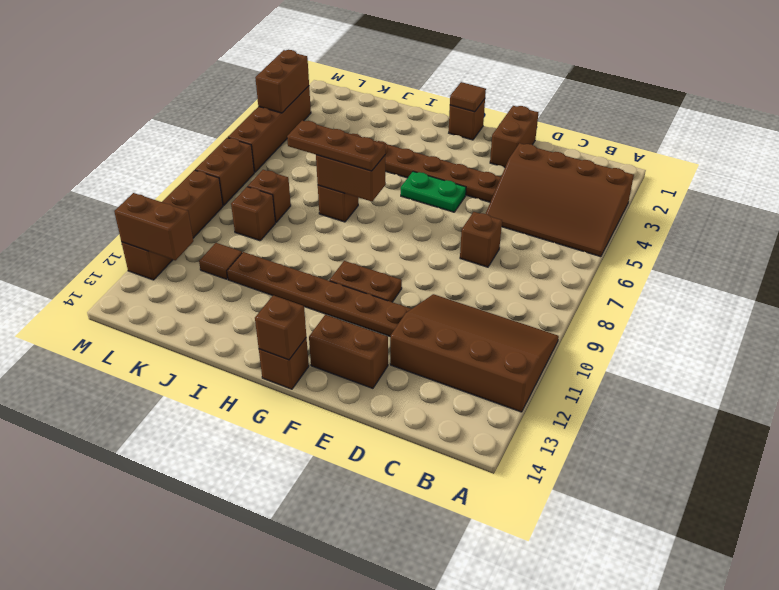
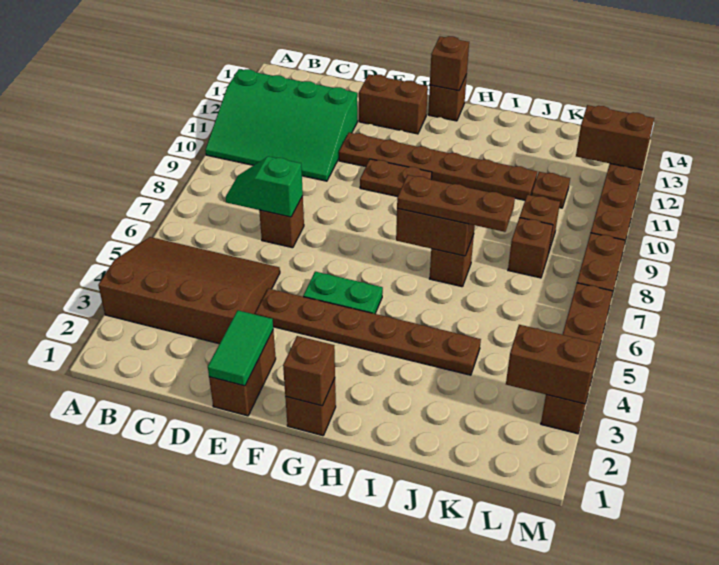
brown slope A10:D12 level 1 top 12 -> green slope A10:D12 level 1 top 12
none -> green slope C7:D7 level 2 top D
none -> green tile E1:E2 level 2
brown tile G1 level 2 -> brown brick G1 level 2
brown tile K11 level 1 -> brown plate K11 level 1
brown brick M3:M4 level 2 -> brown brick L3:M3 level 2

